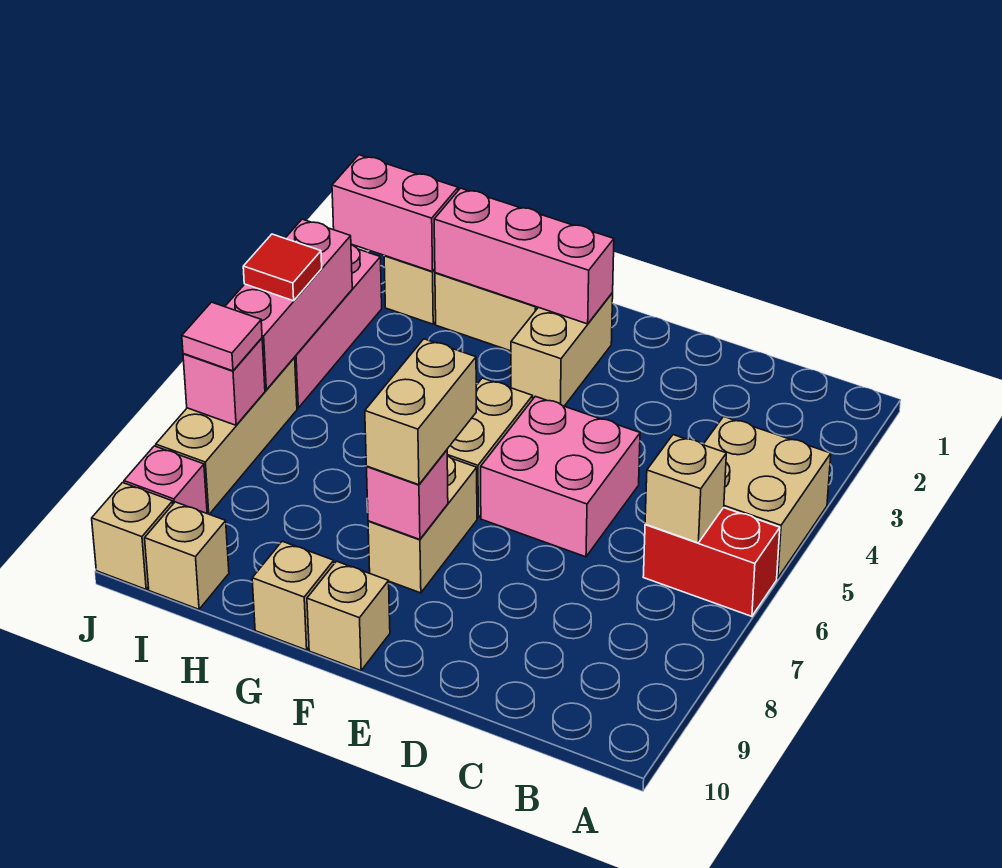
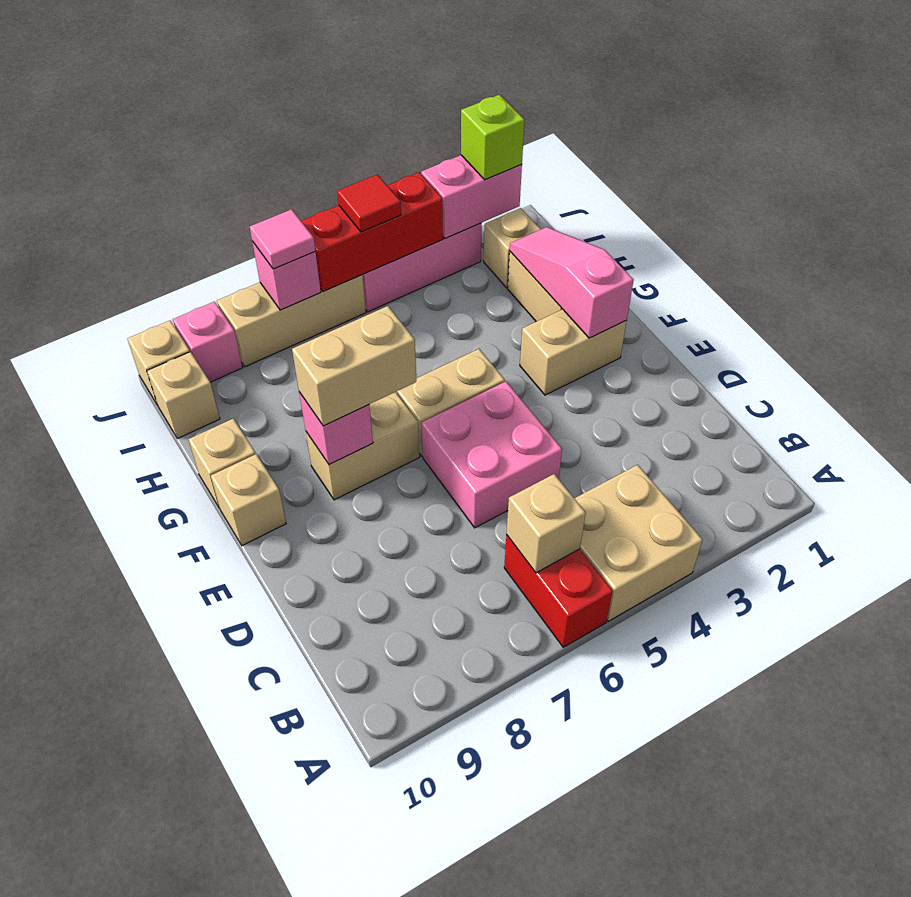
pink brick F2:H2 level 2 -> pink slope F2:H2 level 2 top F
pink brick I2:J2 level 2 -> pink brick J2:J3 level 2
none -> lime brick J2 level 3
pink brick J4:J6 level 2 -> red brick J4:J6 level 2

